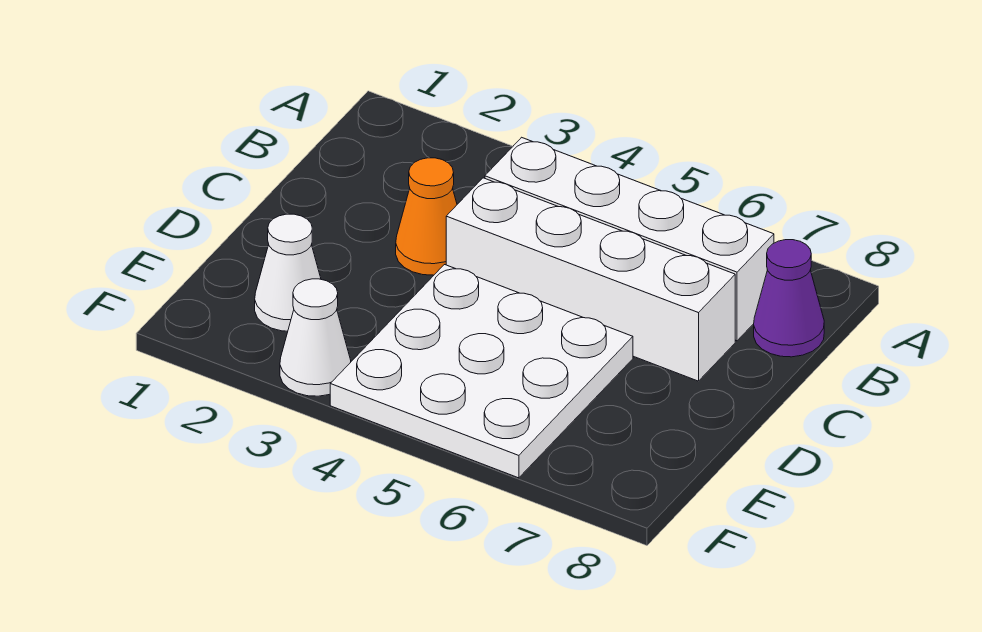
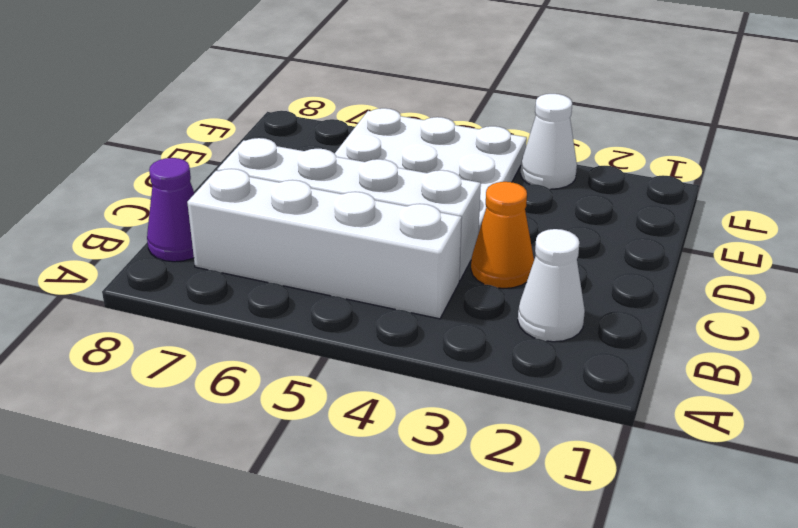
white cone E2 level 1 -> white cone B2 level 1

